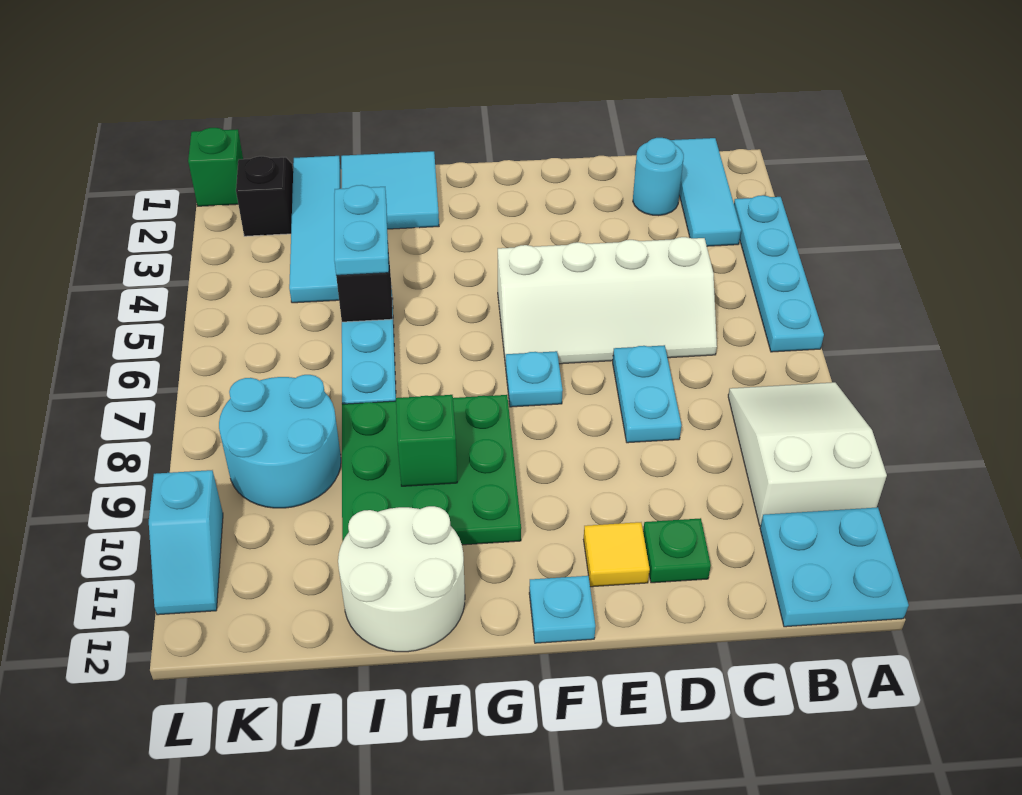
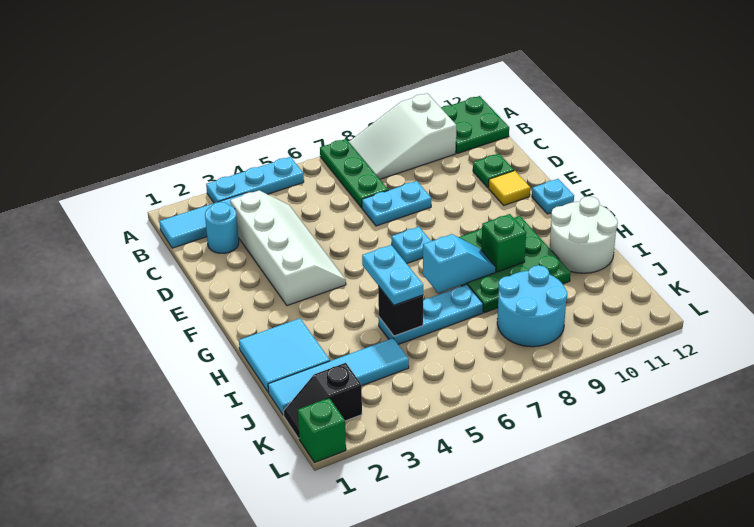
cyan plate A3:A6 level 1 -> cyan plate A3:A5 level 1
none -> green plate A7:C7 level 1
cyan plate A11:B12 level 1 -> green plate A11:B12 level 1
white slope C5:F6 level 1 top 5 -> white slope C3:F4 level 1 top 3
cyan plate I4:I5 level 3 -> cyan plate H5:I5 level 3
cyan slope L10:L11 level 1 top 10 -> cyan slope H7:H8 level 2 top 7

